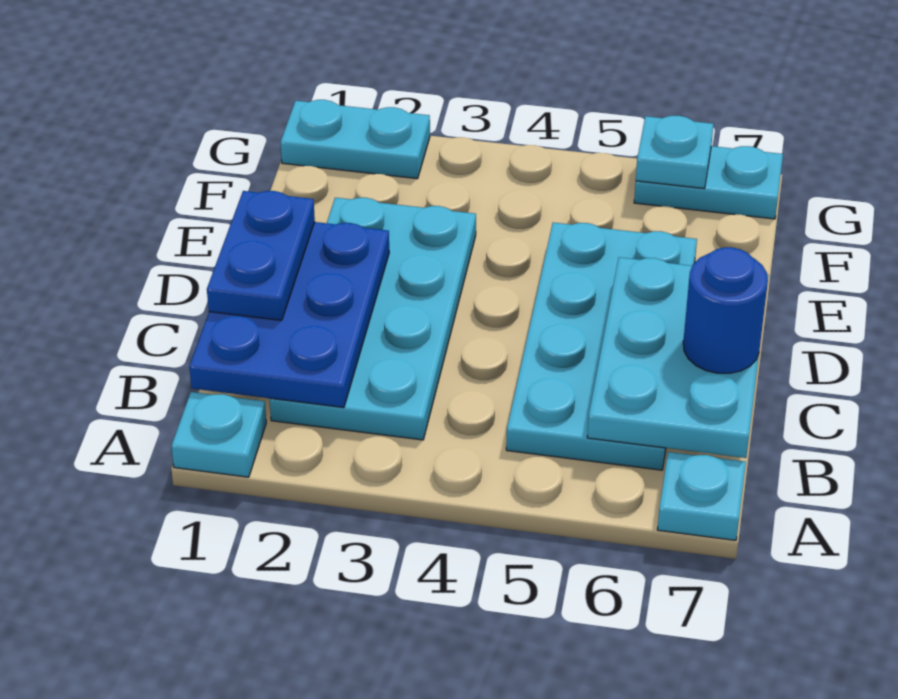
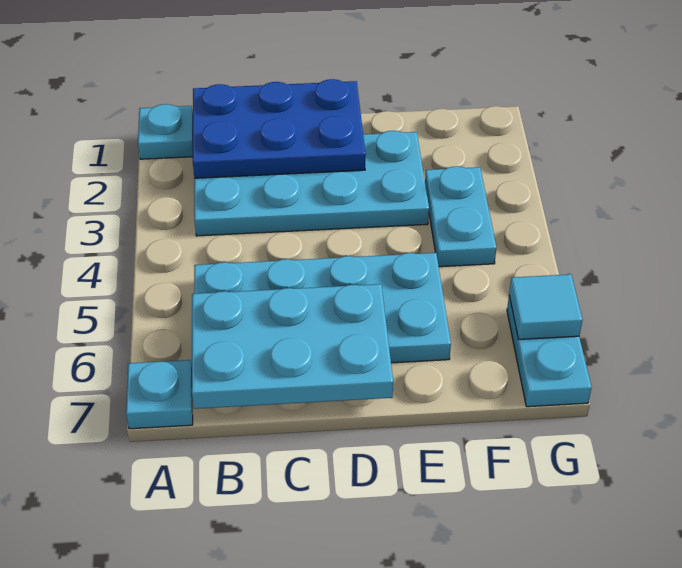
blue plate C1:D1 level 3 -> none
blue round brick C7 level 3 -> none
cyan plate G1:G2 level 1 -> cyan plate F3:F4 level 1
cyan plate G6 level 2 -> cyan tile G6 level 2

